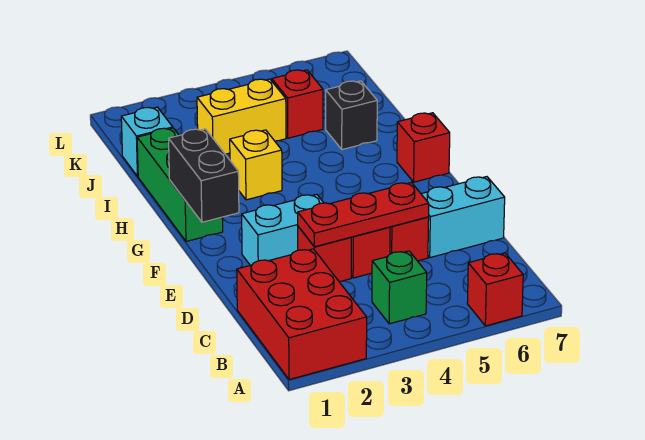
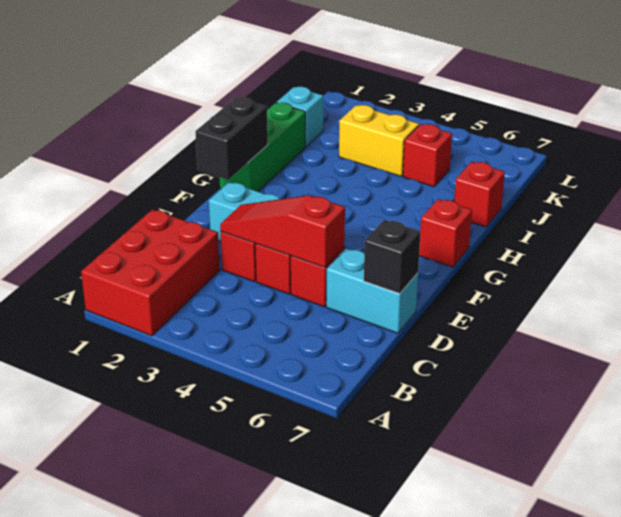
red brick A6 level 1 -> red brick I7 level 1
green brick B4 level 1 -> none
red plate D3:D5 level 2 -> red slope D3:D5 level 2 top 5
yellow brick H3 level 1 -> none
black brick I6 level 1 -> black brick D7 level 2

